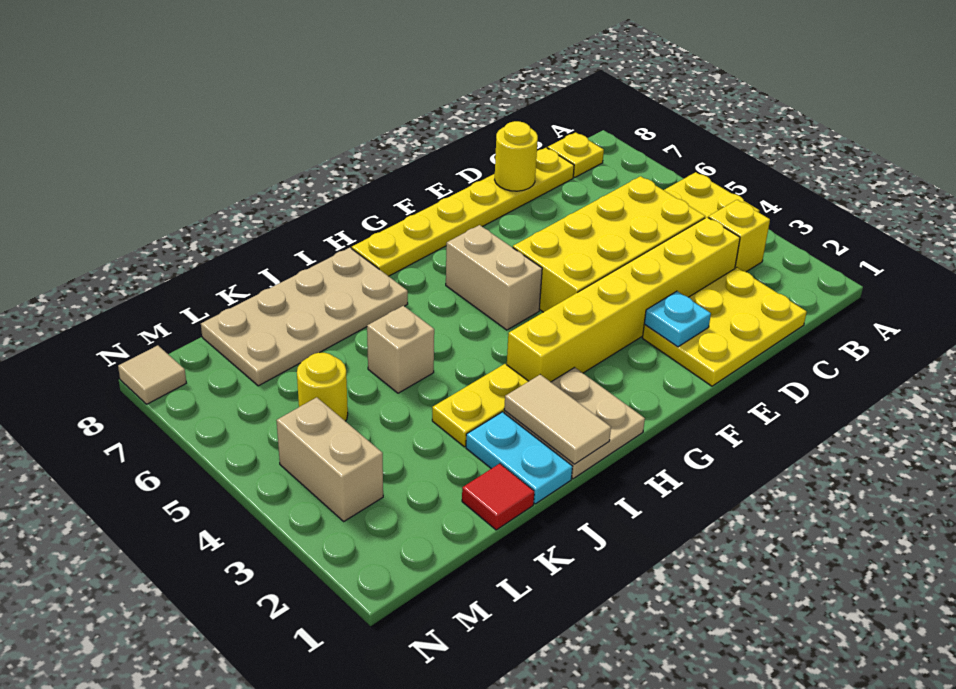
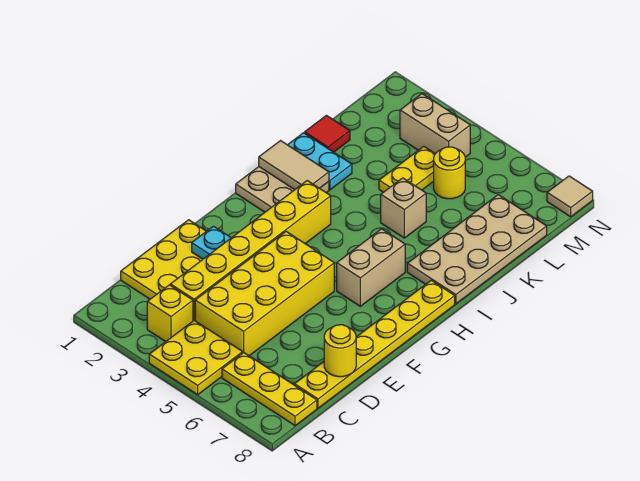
yellow plate B8 level 1 -> yellow plate B6:B8 level 1
tan brick G5:G6 level 1 -> tan brick G6:H6 level 1
yellow plate I3:J3 level 1 -> yellow plate K4:L4 level 1

